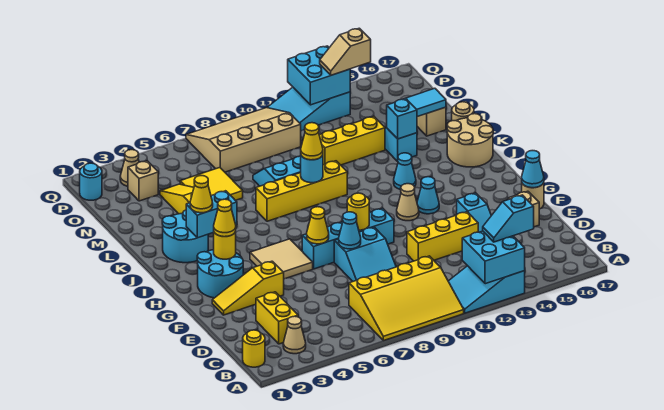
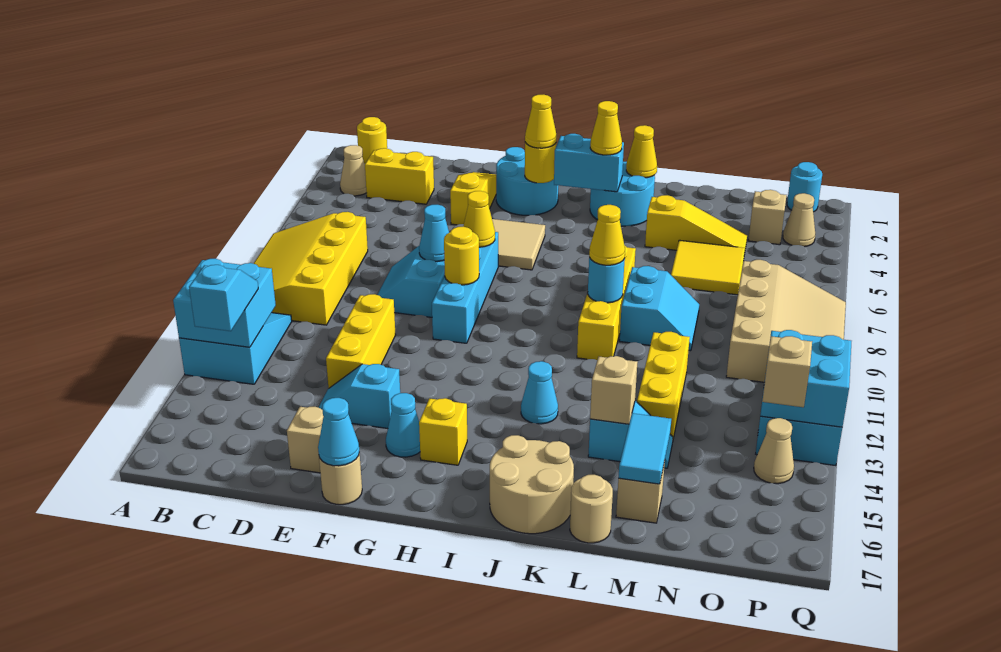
tan cone H12 level 1 -> tan cone P14 level 1
cyan cone H13 level 1 -> cyan cone G15 level 1
none -> yellow brick H15 level 1
cyan brick J3:J4 level 2 -> cyan brick I3:J3 level 2
none -> yellow cone K2 level 2
cyan brick L14 level 2 -> tan brick L14 level 2

